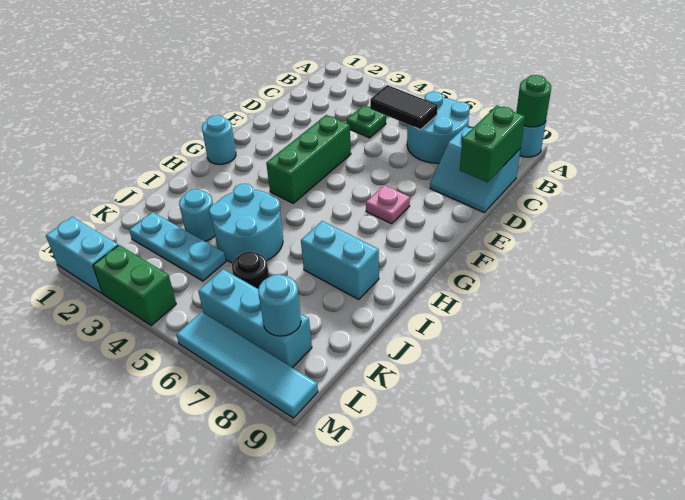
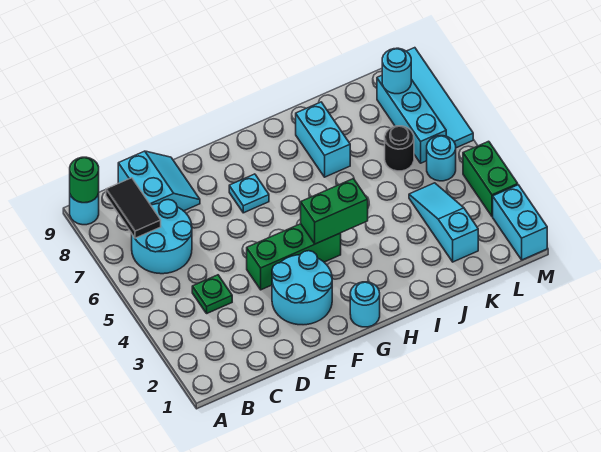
black tile C5:C6 level 2 -> black tile B7:B8 level 2
green brick C9:D9 level 2 -> green brick G4:H4 level 2
pink plate F7 level 1 -> cyan plate F7 level 1
cyan round brick I4:J5 level 1 -> cyan round brick E2:F3 level 1
cyan round brick J3 level 1 -> cyan round brick L5 level 1
cyan plate K2:K4 level 1 -> cyan slope K2:K4 level 1 top 2

